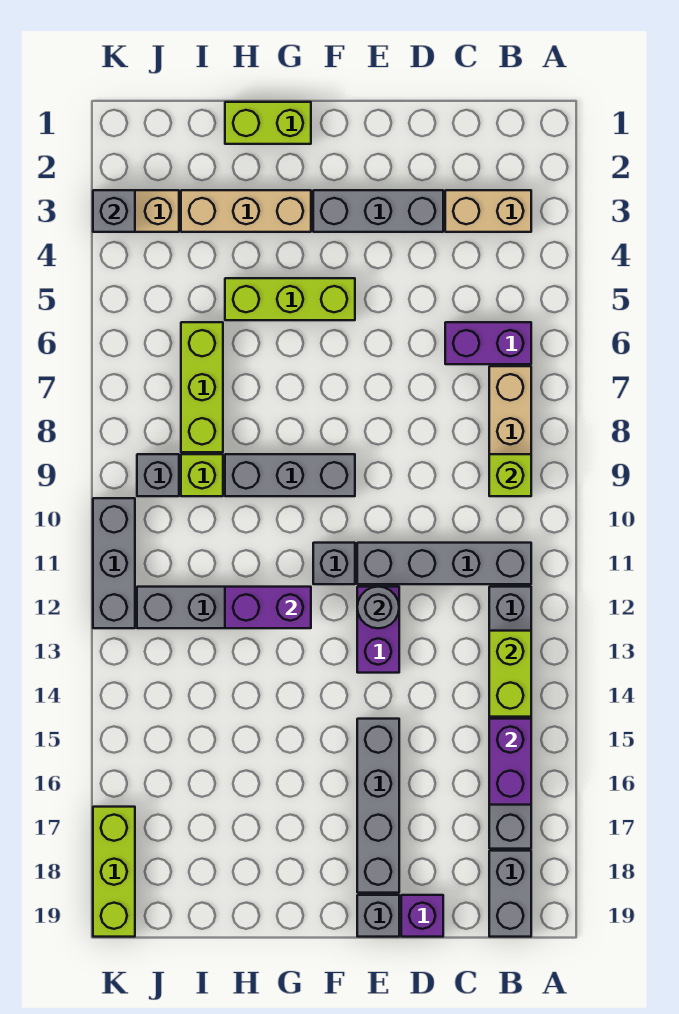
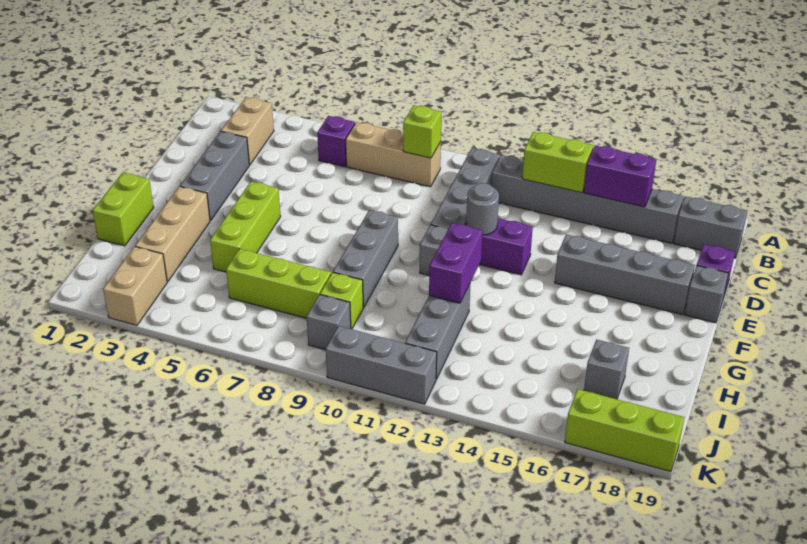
purple brick B6:C6 level 1 -> purple brick B6 level 1
grey brick K3 level 2 -> grey brick I17 level 1

